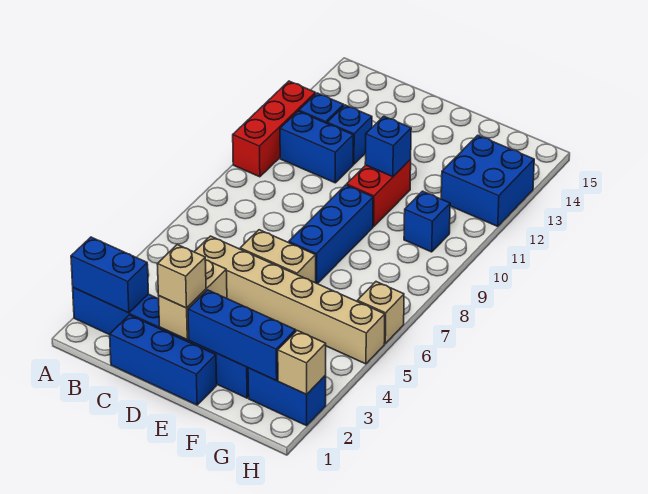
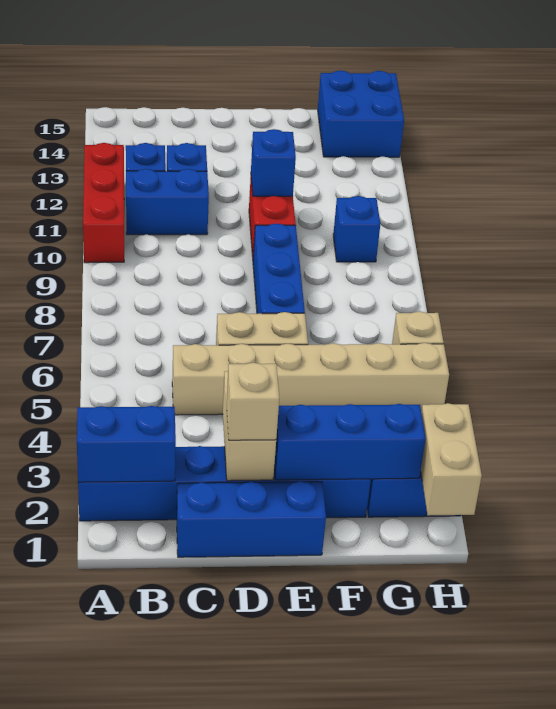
blue brick G12:H13 level 1 -> blue brick G14:H15 level 1
tan brick H2 level 2 -> tan brick H1:H2 level 2

